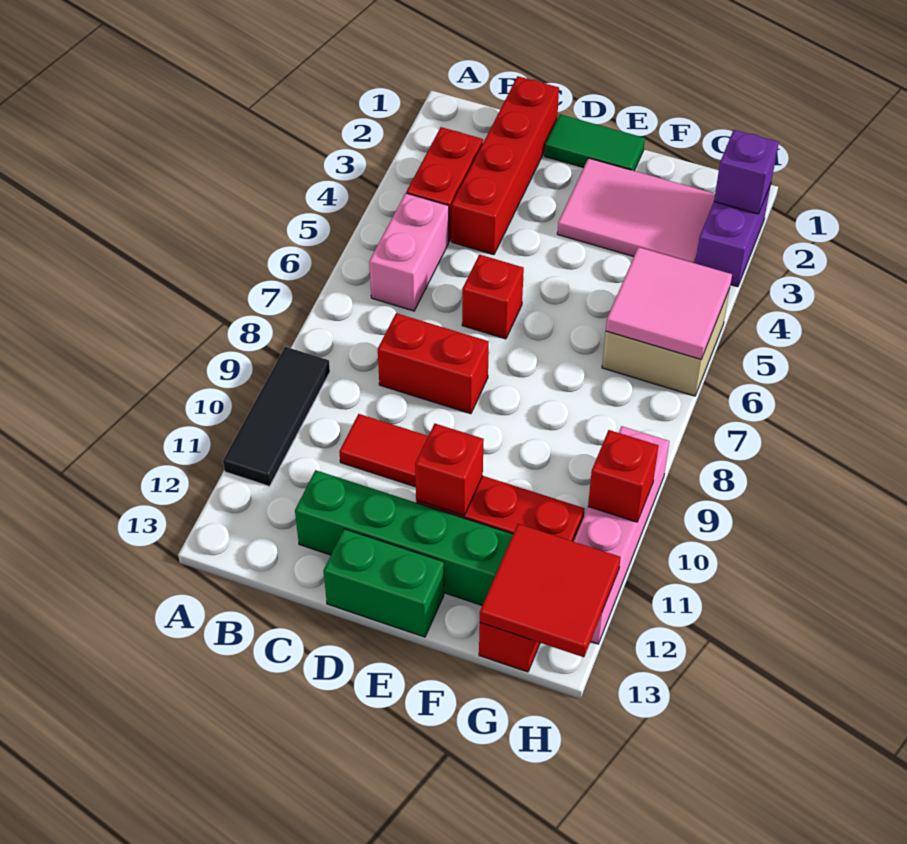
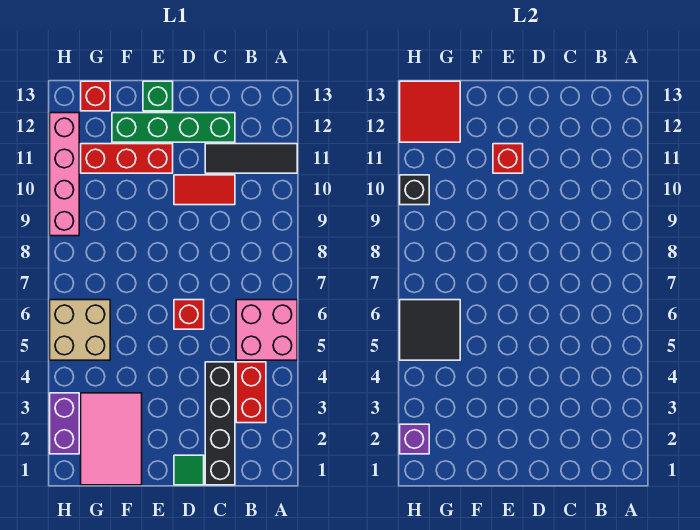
black tile A9:A11 level 1 -> black tile A11:C11 level 1
pink brick B5:B6 level 1 -> pink brick A5:B6 level 1
red brick C1:C4 level 1 -> black brick C1:C4 level 1
red brick C8:D8 level 1 -> none
green tile D1:E1 level 1 -> green tile D1 level 1
green brick D13:E13 level 1 -> green brick E13 level 1
pink tile E2:G3 level 1 -> pink tile F1:G3 level 1
pink tile G5:H6 level 2 -> black tile G5:H6 level 2
red brick H10 level 2 -> black brick H10 level 2

